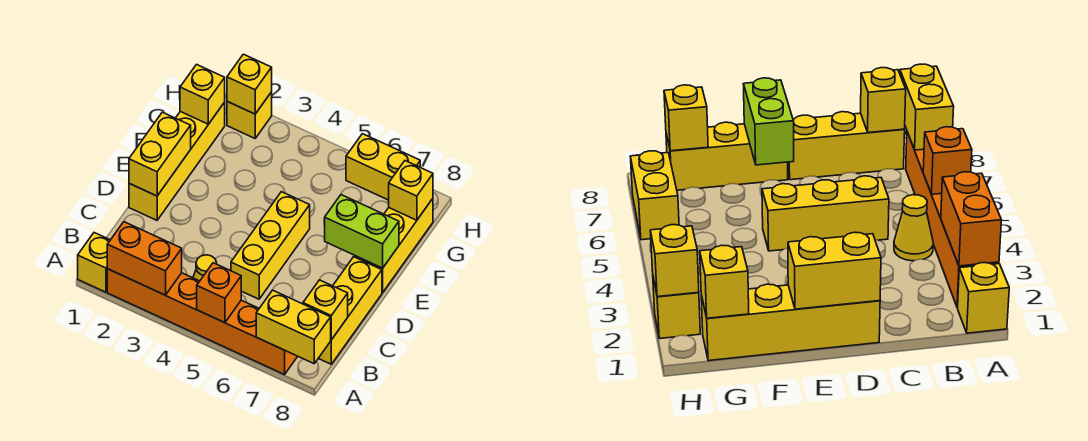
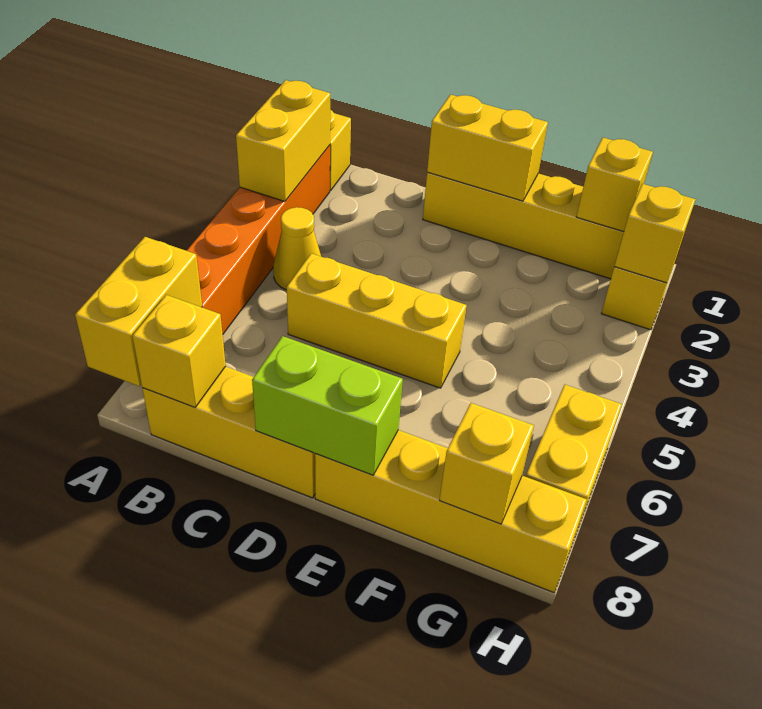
orange brick A2:A3 level 2 -> yellow brick A2:A3 level 2
orange brick A5 level 2 -> none
lime brick E7:E8 level 2 -> lime brick D8:E8 level 2
yellow brick E8:G8 level 1 -> yellow brick E8:H8 level 1

